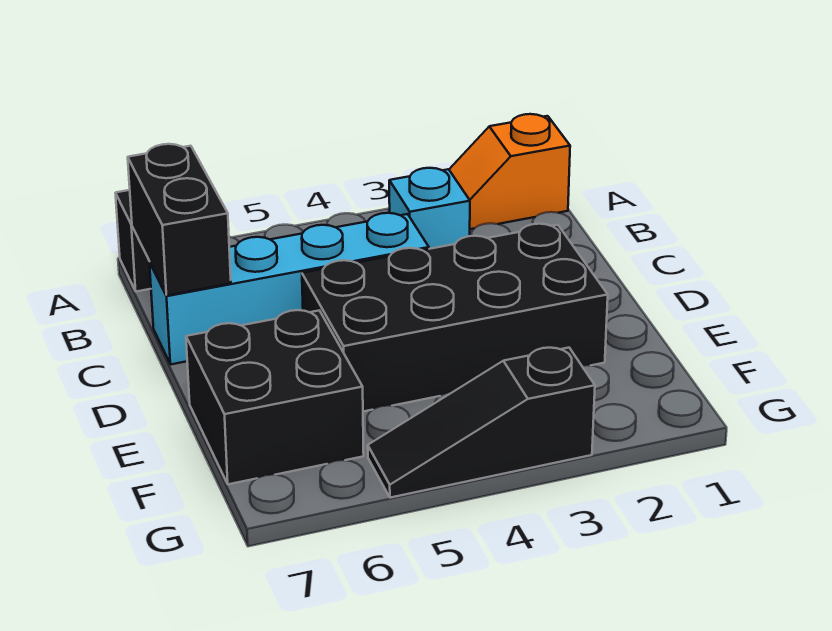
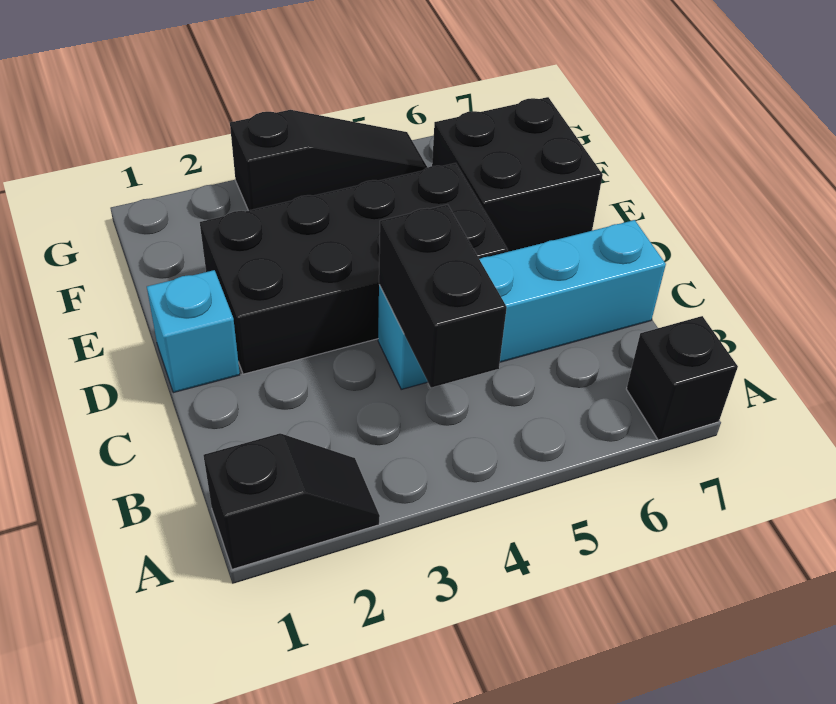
orange slope A1:A2 level 1 top 1 -> black slope A1:A2 level 1 top 1
cyan brick B3 level 1 -> cyan brick D1 level 1
black brick B7:C7 level 2 -> black brick B4:C4 level 2

